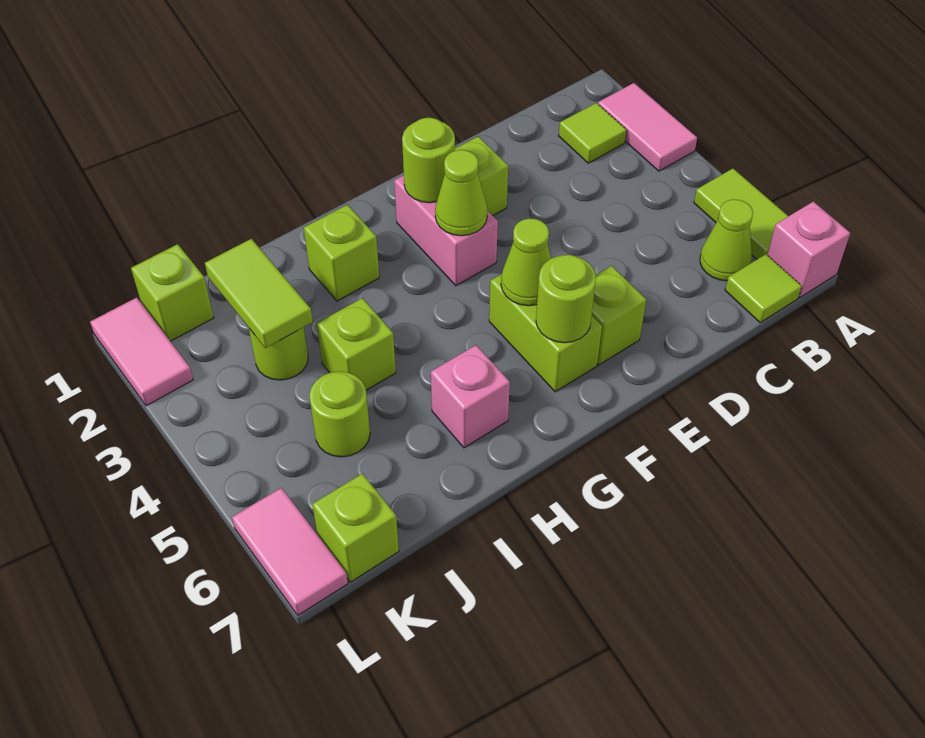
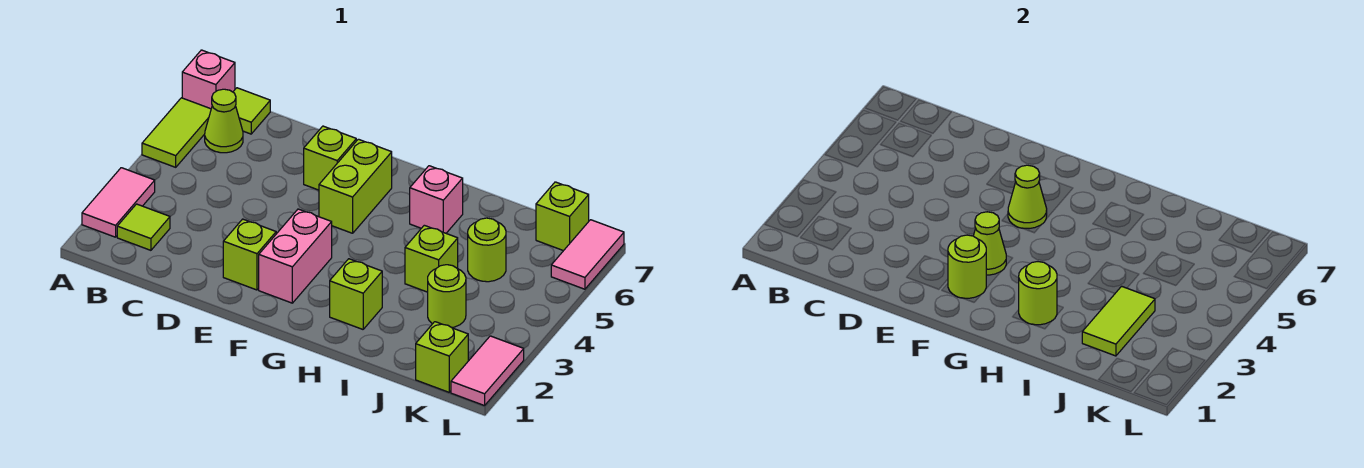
lime round brick F6 level 2 -> lime round brick H2 level 2

